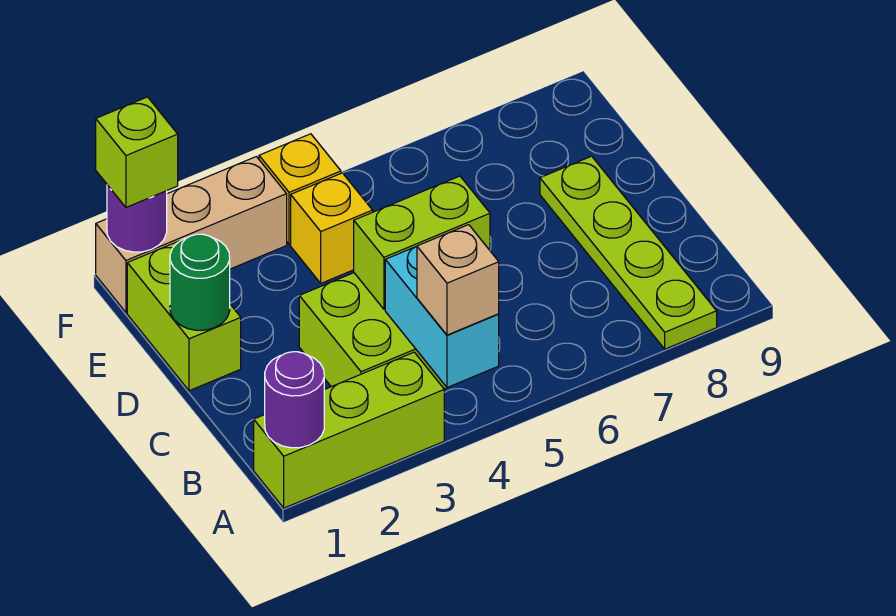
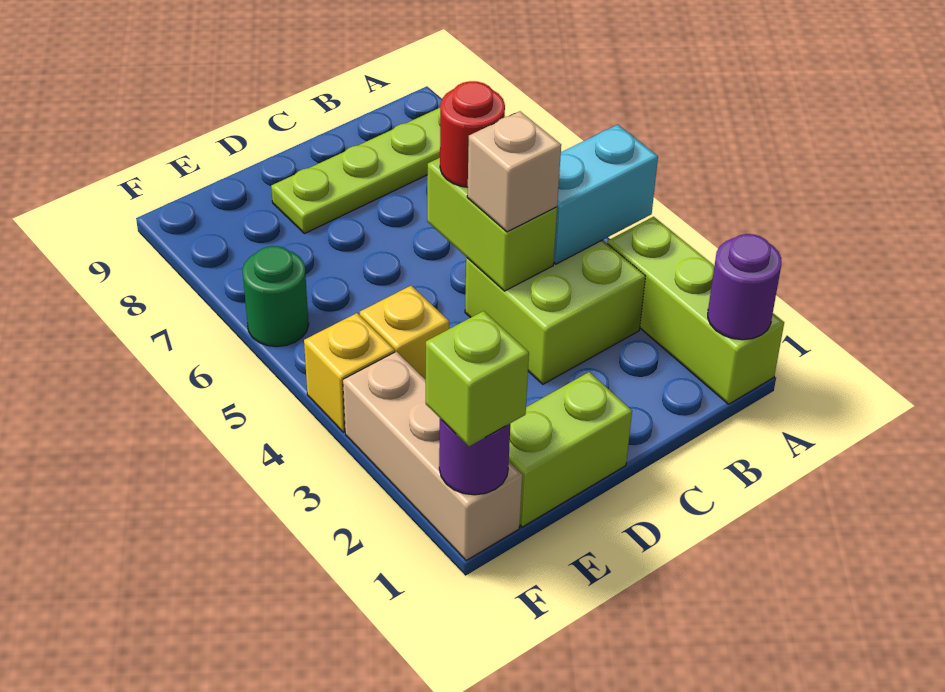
tan brick A4 level 3 -> tan brick C4 level 3
none -> red round brick C5 level 3
green round brick D1 level 2 -> green round brick F6 level 1

